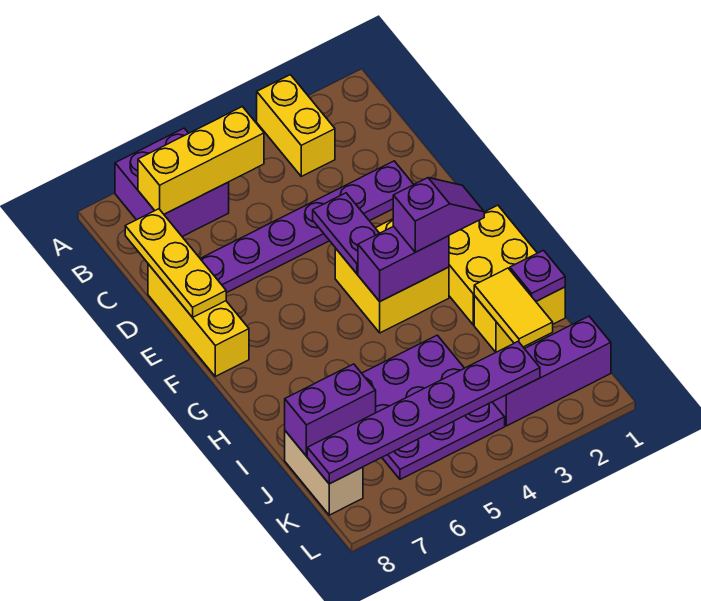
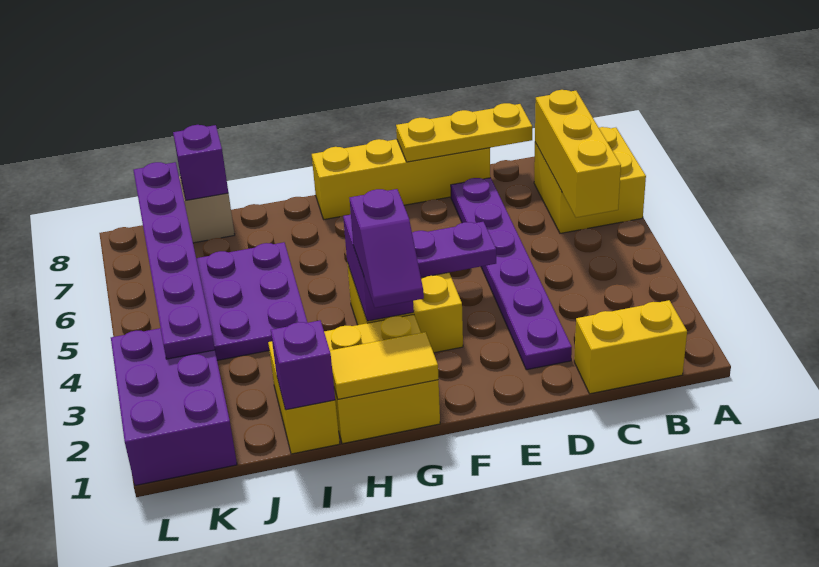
yellow brick A3:B3 level 1 -> yellow brick B1:C1 level 1
purple brick A6:B7 level 1 -> yellow brick A6:B7 level 1
yellow brick D8:F8 level 1 -> yellow brick D8:G8 level 1
purple plate I1 level 2 -> purple brick I1 level 2
yellow tile I2:J2 level 2 -> yellow tile G1:H1 level 2
purple brick J7:J8 level 2 -> purple brick J8 level 2
purple brick K1:K3 level 1 -> purple brick K1:L3 level 1

